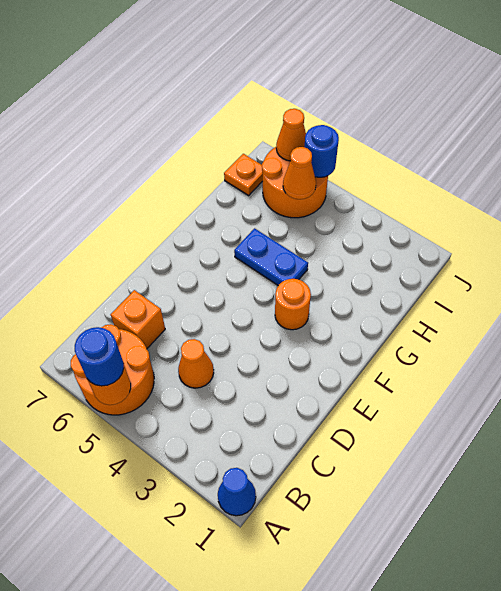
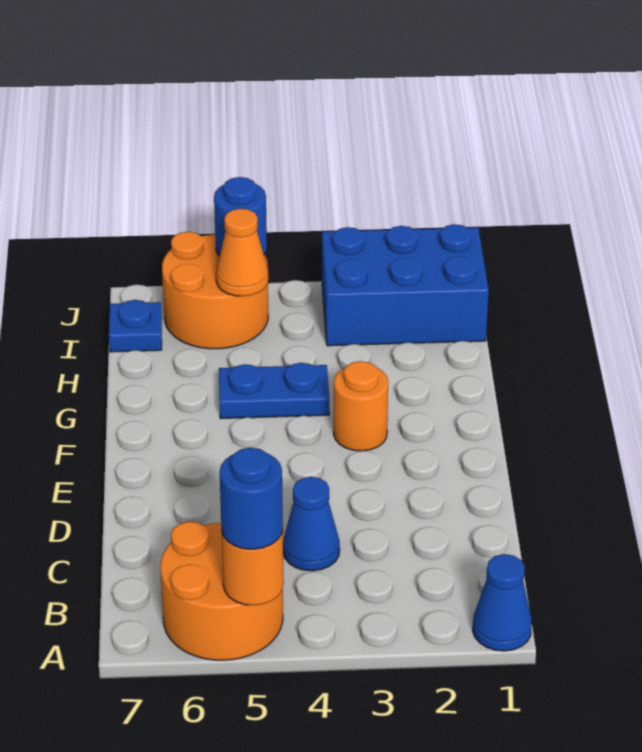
orange cone C4 level 1 -> blue cone C4 level 1
orange brick C6 level 1 -> none
none -> blue brick I1:J3 level 1
orange plate I7 level 1 -> blue plate I7 level 1
orange cone J6 level 2 -> none

